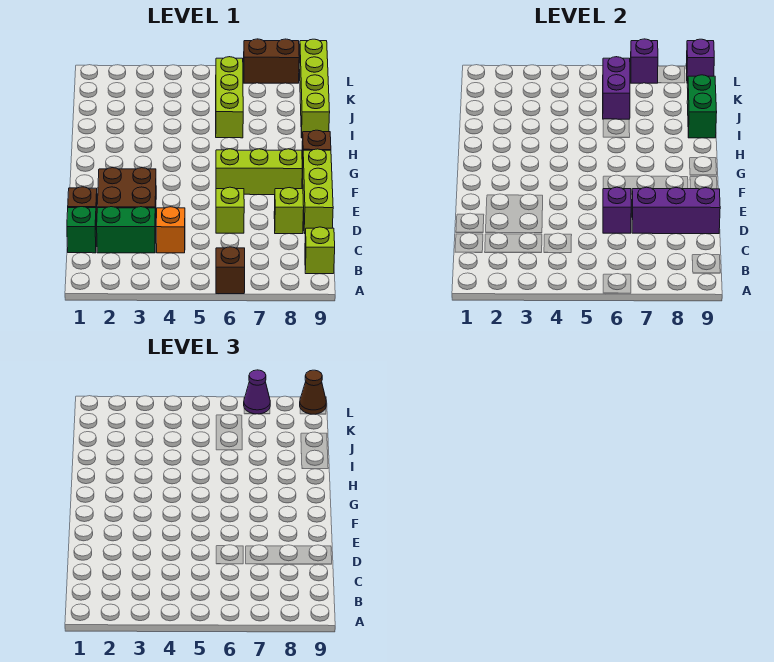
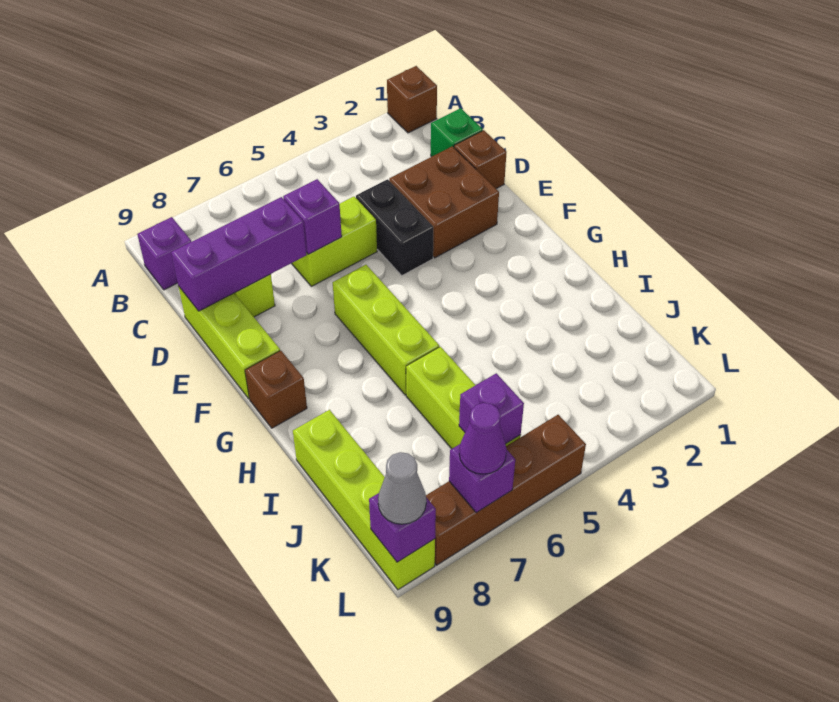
brown brick A6 level 1 -> brown brick A1 level 1
lime brick B9 level 1 -> purple brick B9 level 1
green brick C2:C3 level 1 -> none
orange brick C4 level 1 -> none
none -> black brick D4:E4 level 1
lime brick D6 level 1 -> lime brick D5:D6 level 1
lime brick F6:F8 level 1 -> lime brick F6:H6 level 1
green brick I9:J9 level 2 -> none
purple brick J6:K6 level 2 -> purple brick K6 level 2
brown brick L7:L8 level 1 -> brown brick L5:L8 level 1
brown cone L9 level 3 -> grey cone L9 level 3

